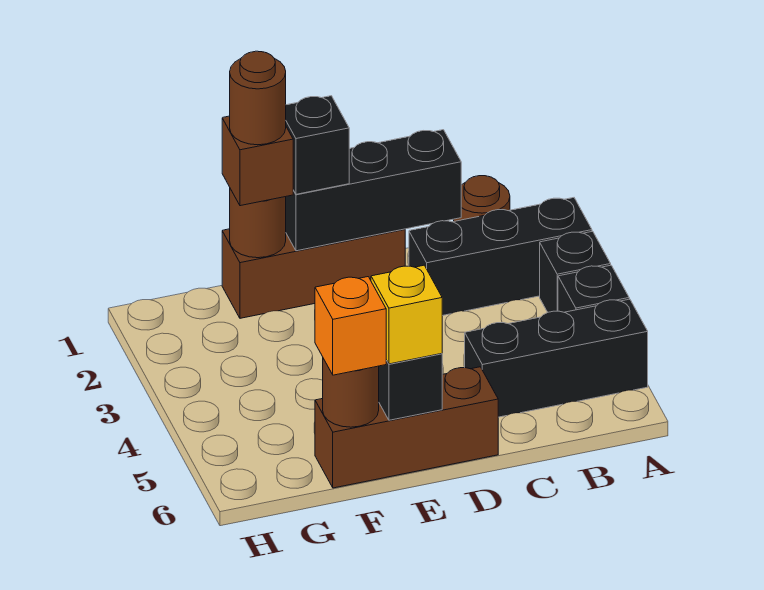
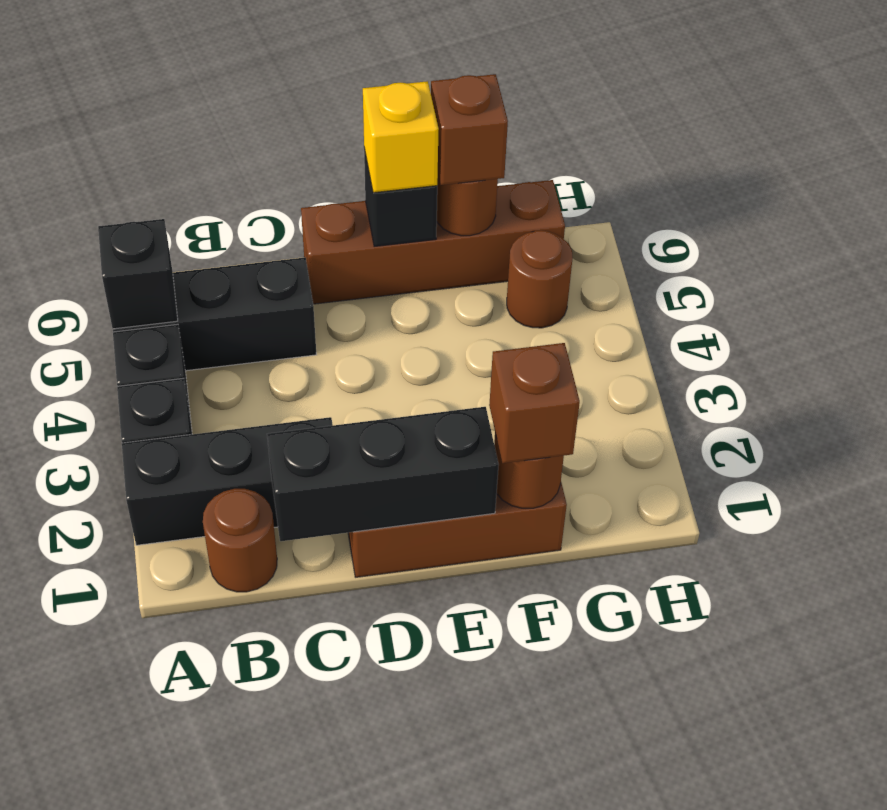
brown brick D6:F6 level 1 -> brown brick D6:G6 level 1
black brick E1 level 3 -> black brick A5 level 2
brown round brick F1 level 4 -> brown round brick G5 level 1
orange brick F6 level 3 -> brown brick F6 level 3

